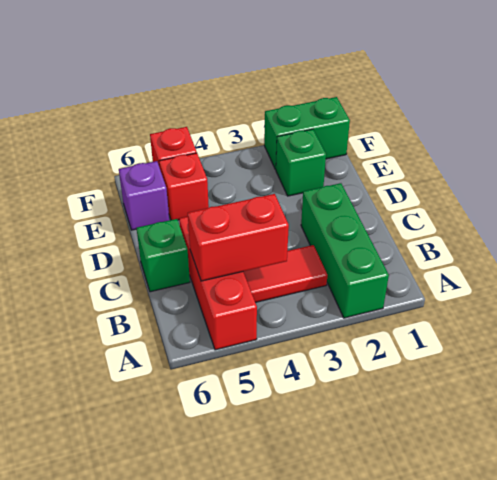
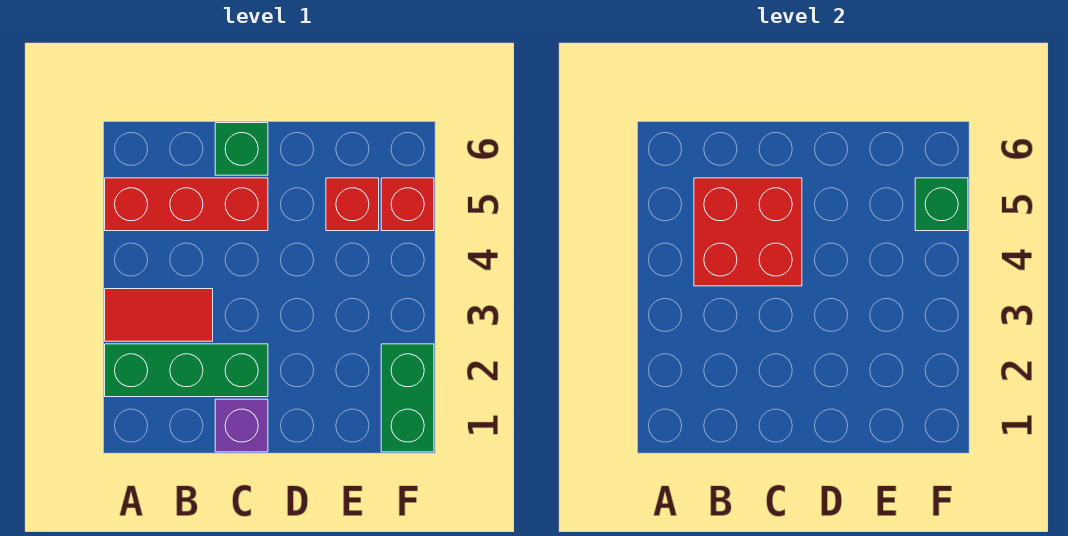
red tile B3:B4 level 1 -> red tile A3:B3 level 1
red brick B4:B5 level 2 -> red brick B4:C5 level 2
green brick E2 level 1 -> green brick F5 level 2
purple brick E6 level 1 -> purple brick C1 level 1

